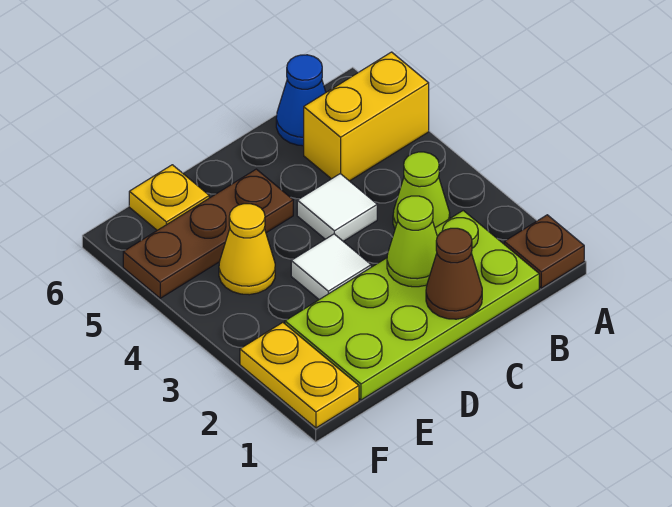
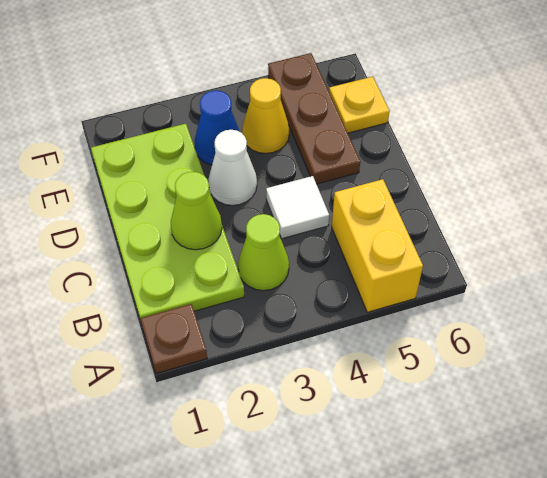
blue cone B6 level 1 -> blue cone E3 level 1
brown cone C1 level 2 -> none
white tile D3 level 1 -> white cone D3 level 1
yellow plate F1:F2 level 1 -> none

